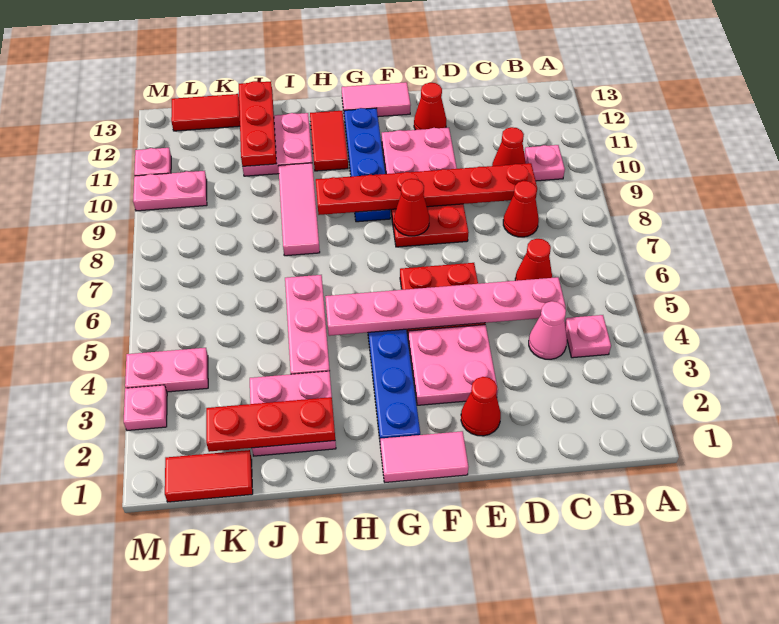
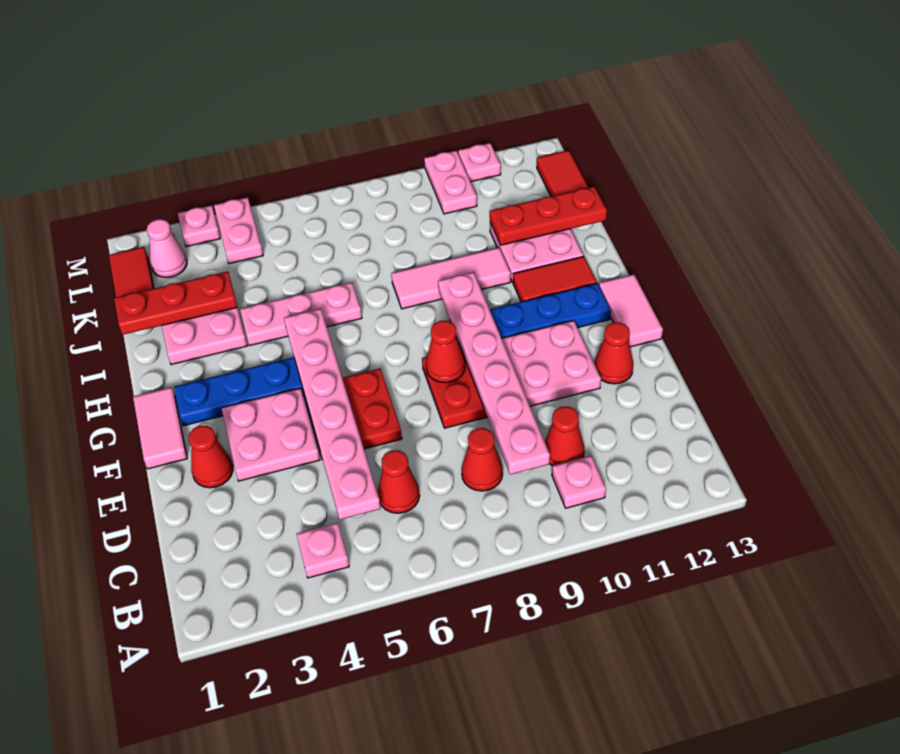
pink cone C4 level 1 -> pink cone L2 level 1
red plate C9:H9 level 2 -> pink plate C9:H9 level 2
red plate I2:K2 level 2 -> red plate J1:J3 level 2

